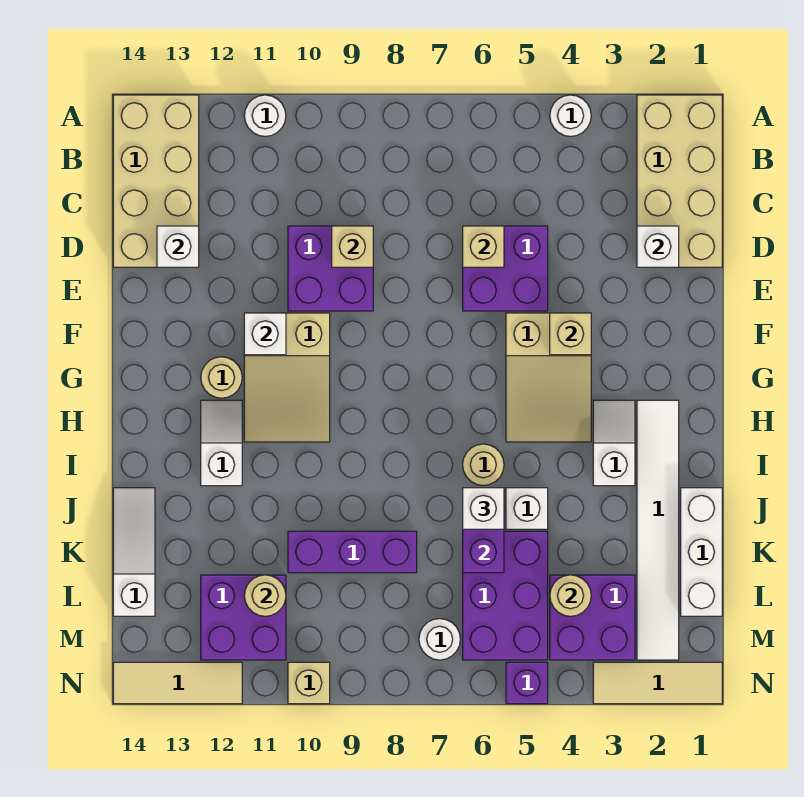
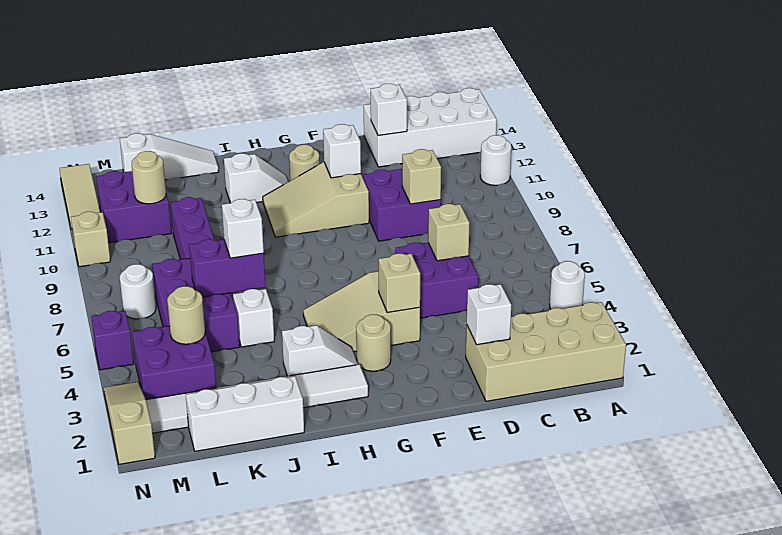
tan brick A13:D14 level 1 -> white brick A13:D14 level 1
tan round brick I6 level 1 -> tan round brick G3 level 1
purple brick K5:M6 level 1 -> purple brick K5:L7 level 1
tan tile N1:N3 level 1 -> tan slope N1:N3 level 1 top 1

